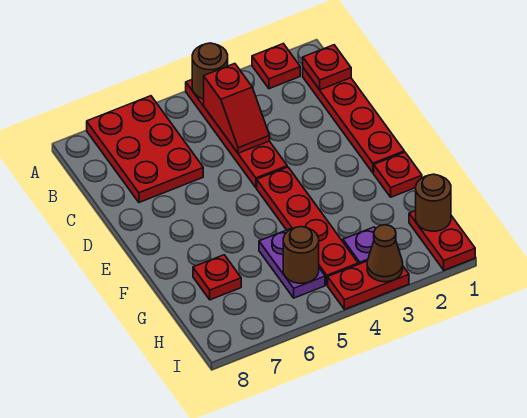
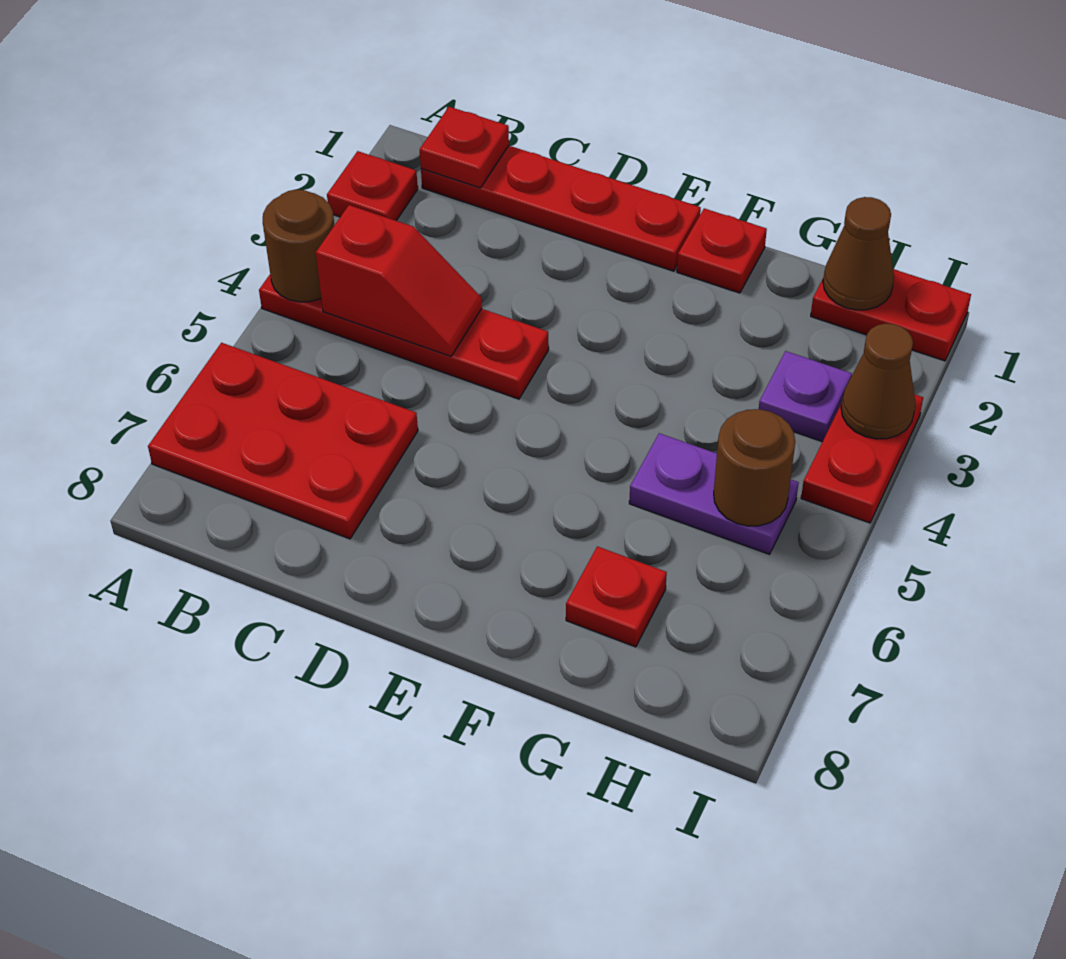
red plate E4:H4 level 1 -> none
brown round brick H1 level 2 -> brown cone H1 level 2

